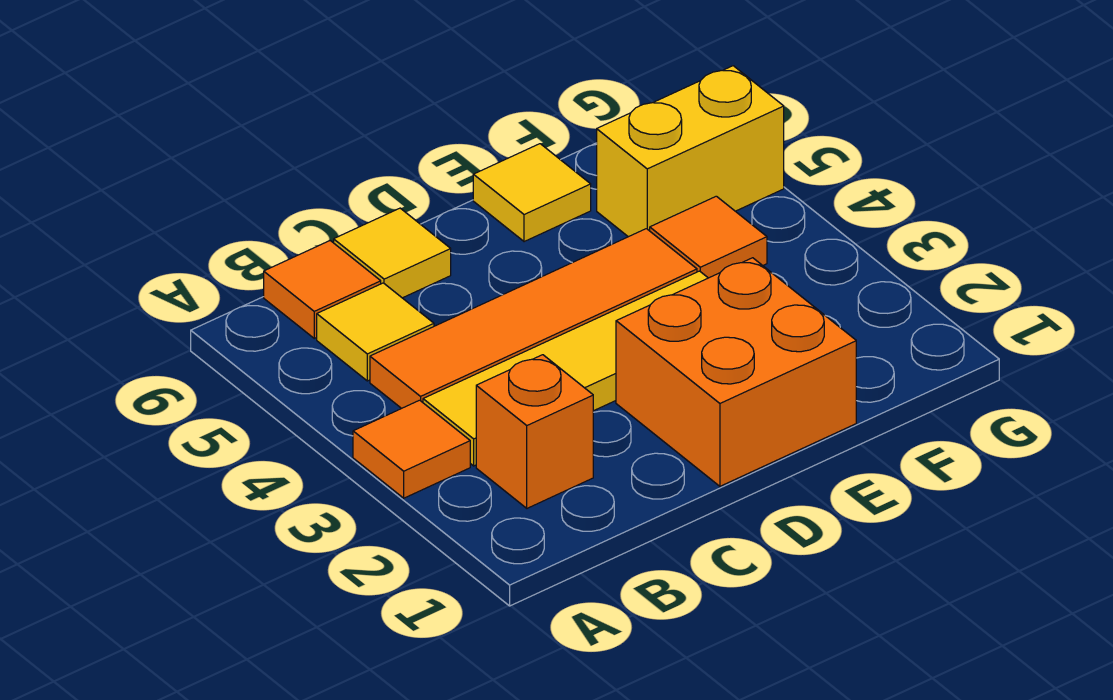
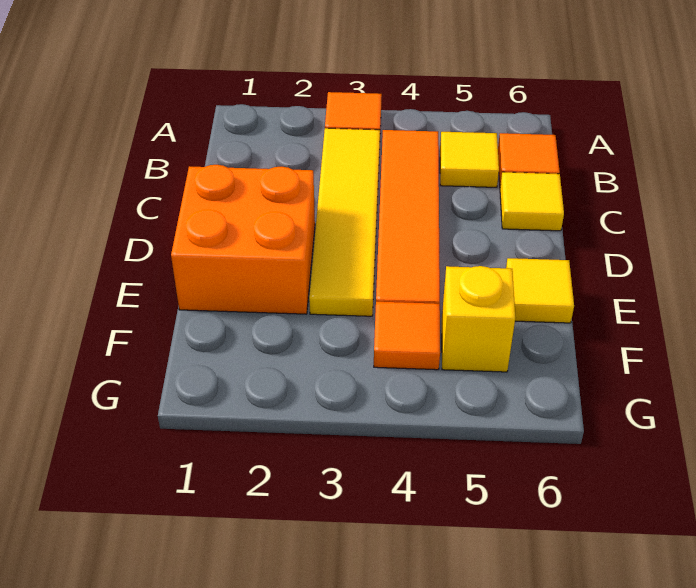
orange brick B2 level 1 -> none
yellow brick F5:G5 level 1 -> yellow brick F5 level 1

